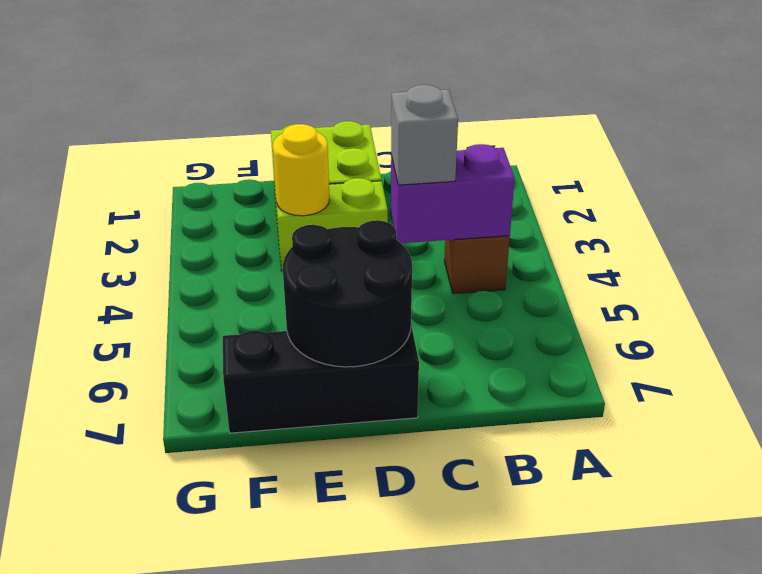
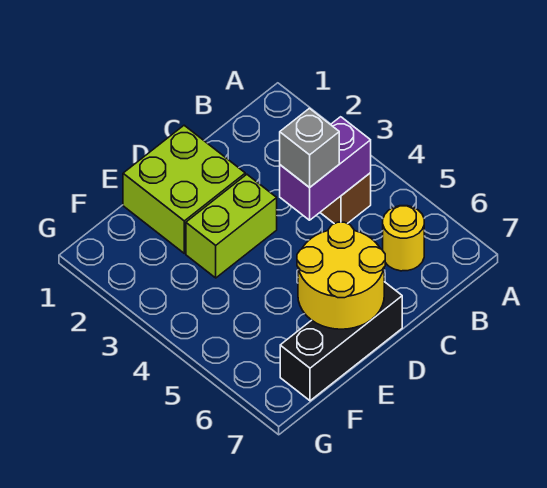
black round brick D6:E7 level 2 -> yellow round brick D6:E7 level 2
yellow round brick E3 level 2 -> yellow round brick B6 level 1

